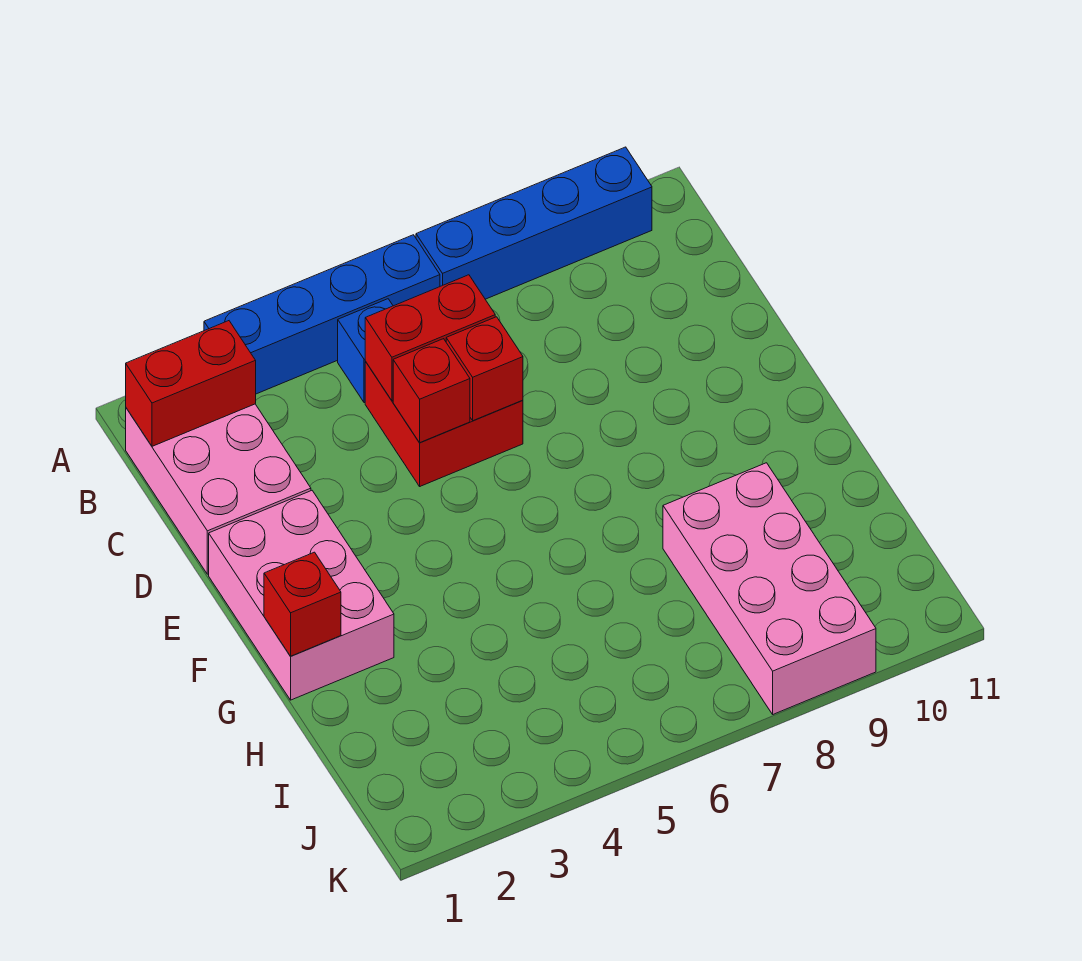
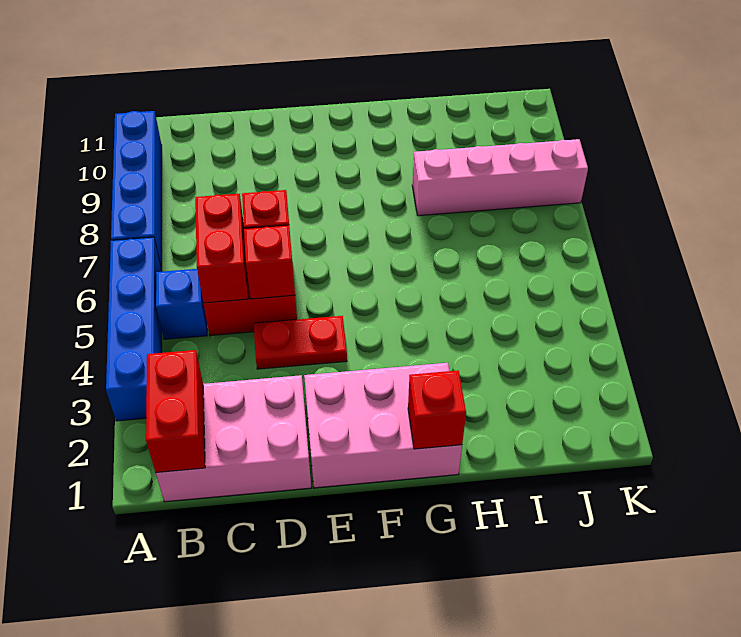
none -> red plate D4:E4 level 1
pink brick H8:K9 level 1 -> pink brick H8:K8 level 1

